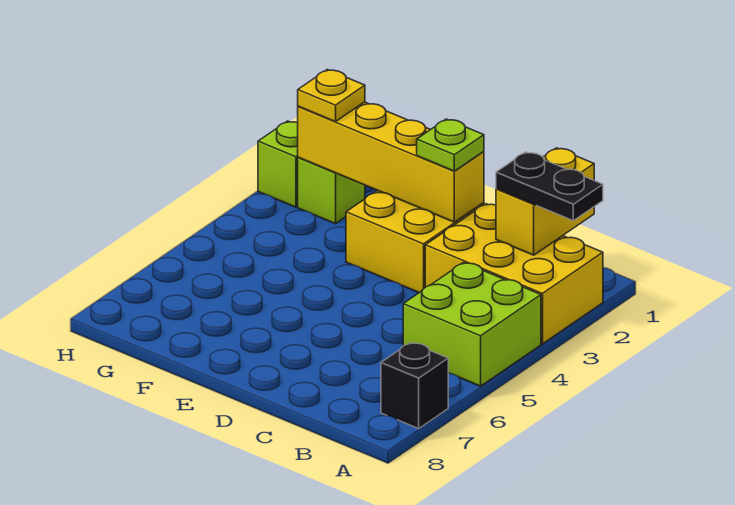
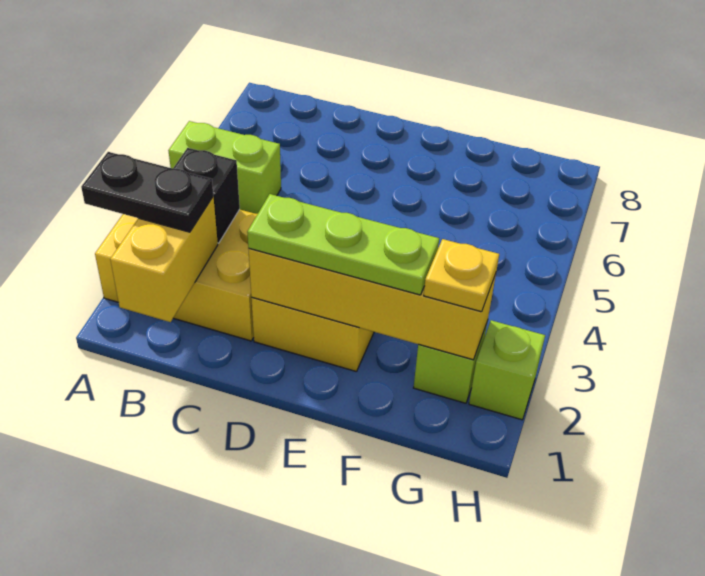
lime brick A4:B5 level 1 -> lime brick A5:B5 level 1
black brick A7 level 1 -> black brick B3 level 2
lime plate D2 level 3 -> lime plate D2:F2 level 3

